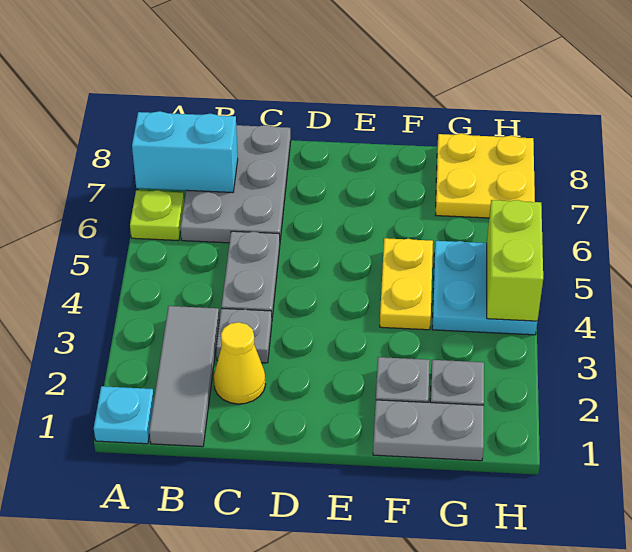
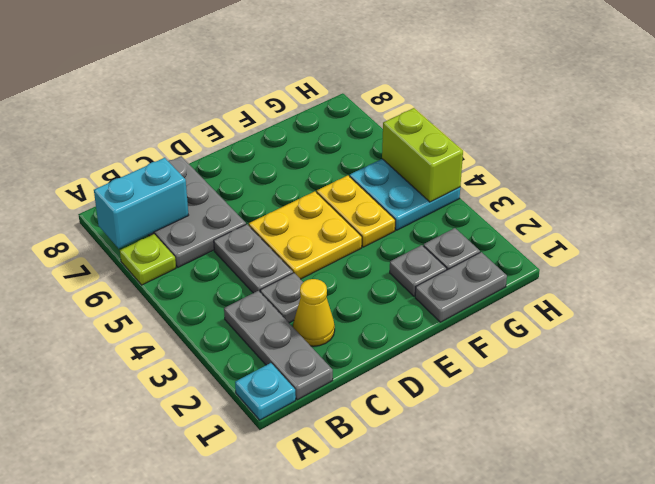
grey tile B1:B3 level 1 -> grey plate B1:B3 level 1
yellow plate G7:H8 level 1 -> yellow plate D4:E5 level 1

